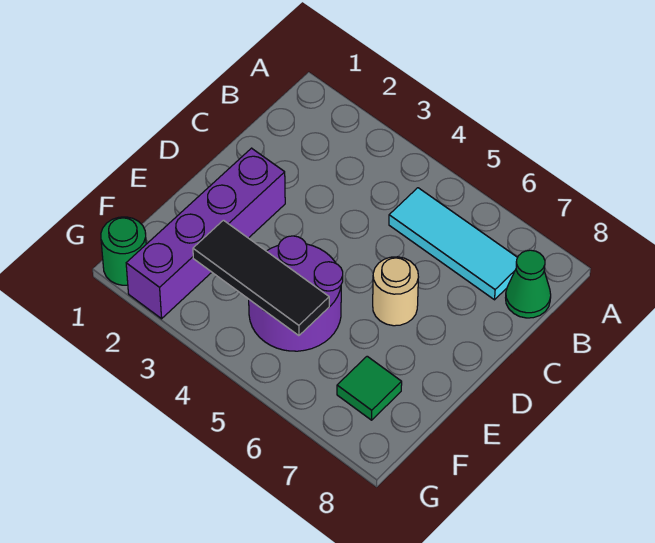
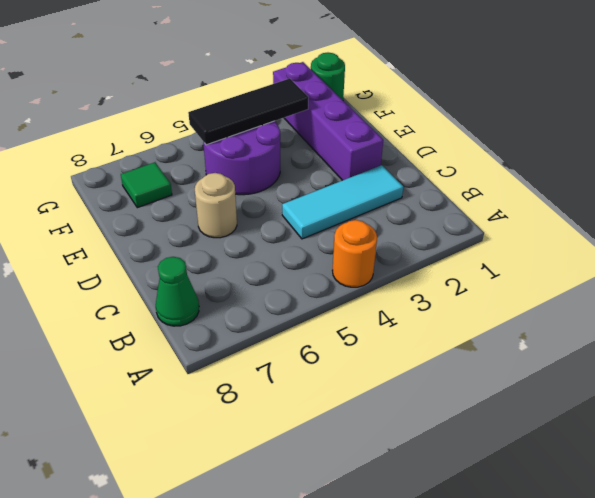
none -> orange round brick A4 level 1
cyan tile B5:B7 level 1 -> cyan tile C2:C4 level 1

